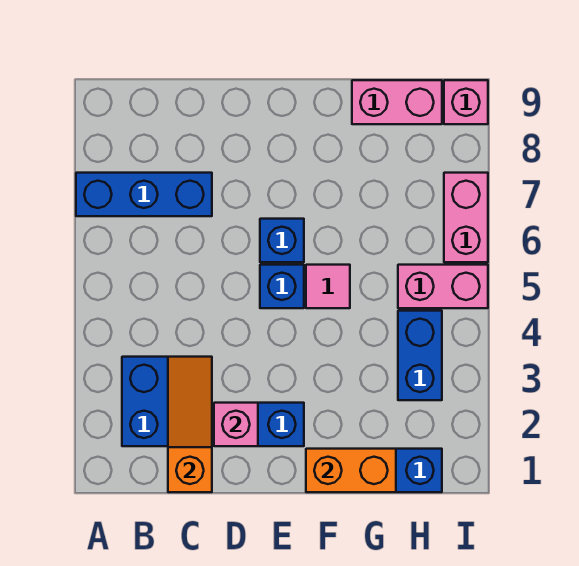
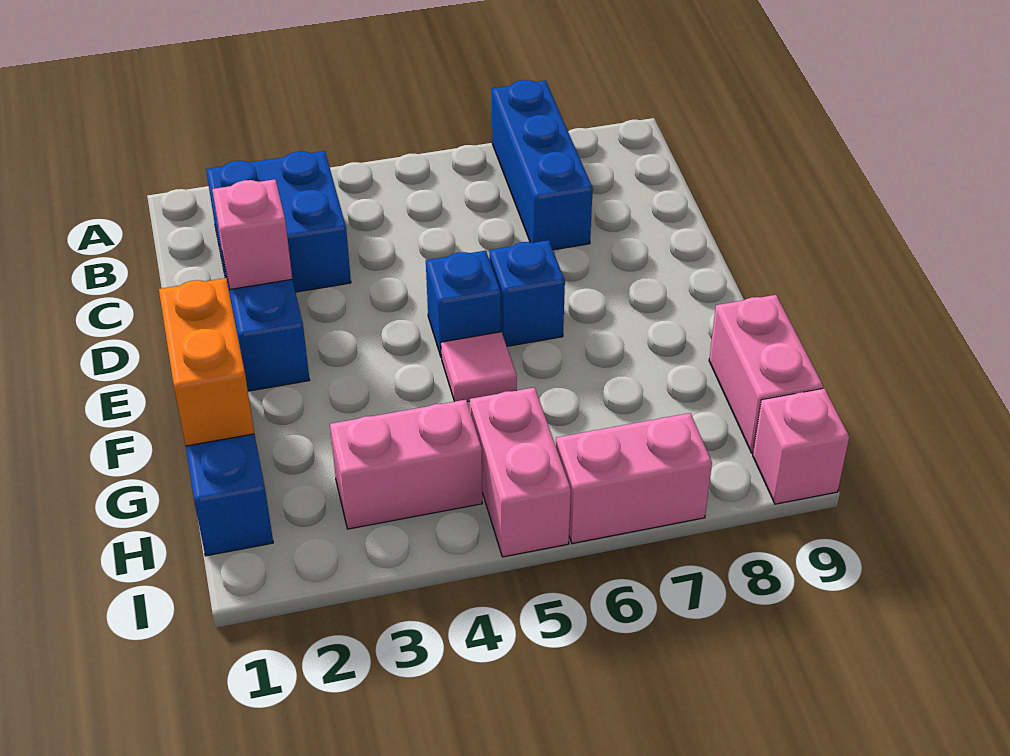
orange slope C1:C3 level 2 top 1 -> none
blue brick H3:H4 level 1 -> pink brick H3:H4 level 1

